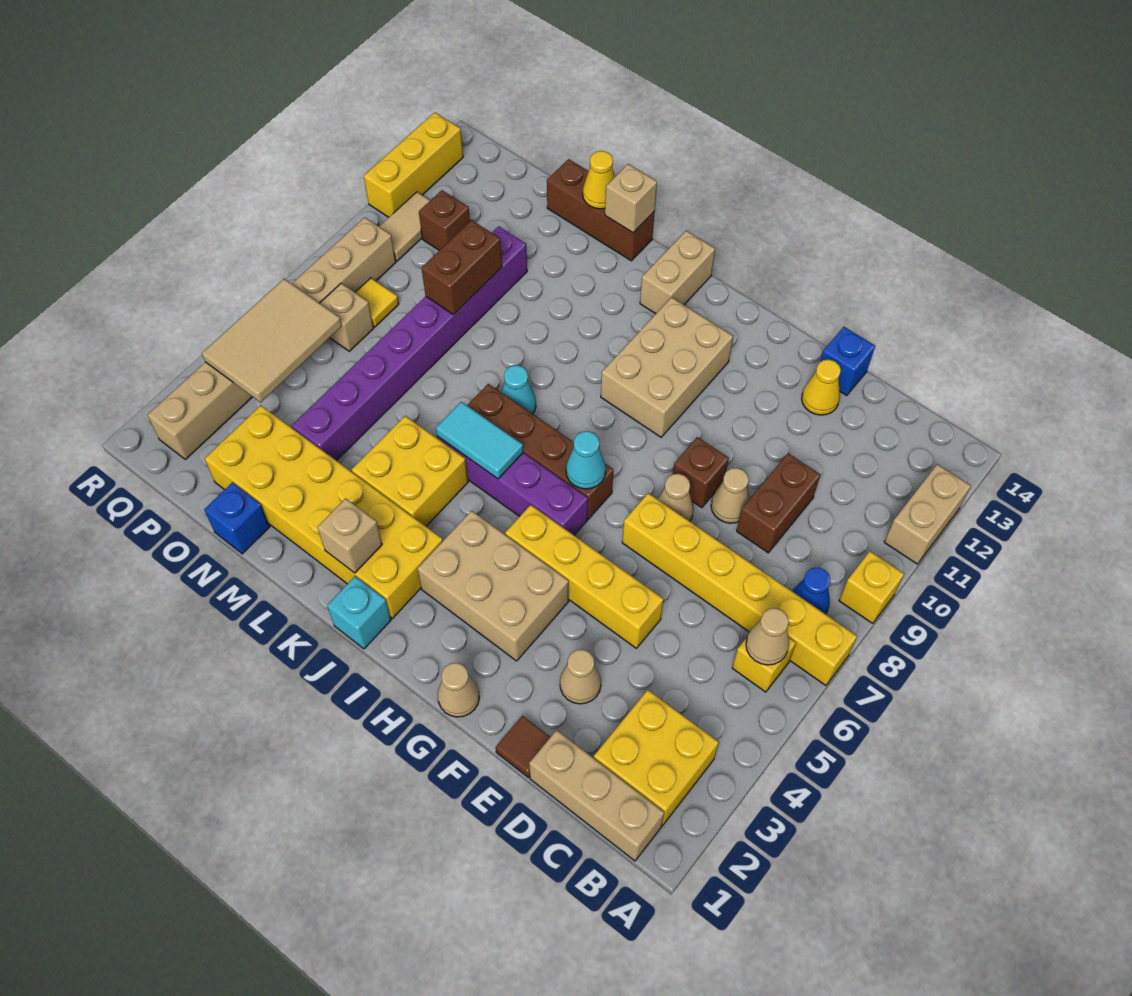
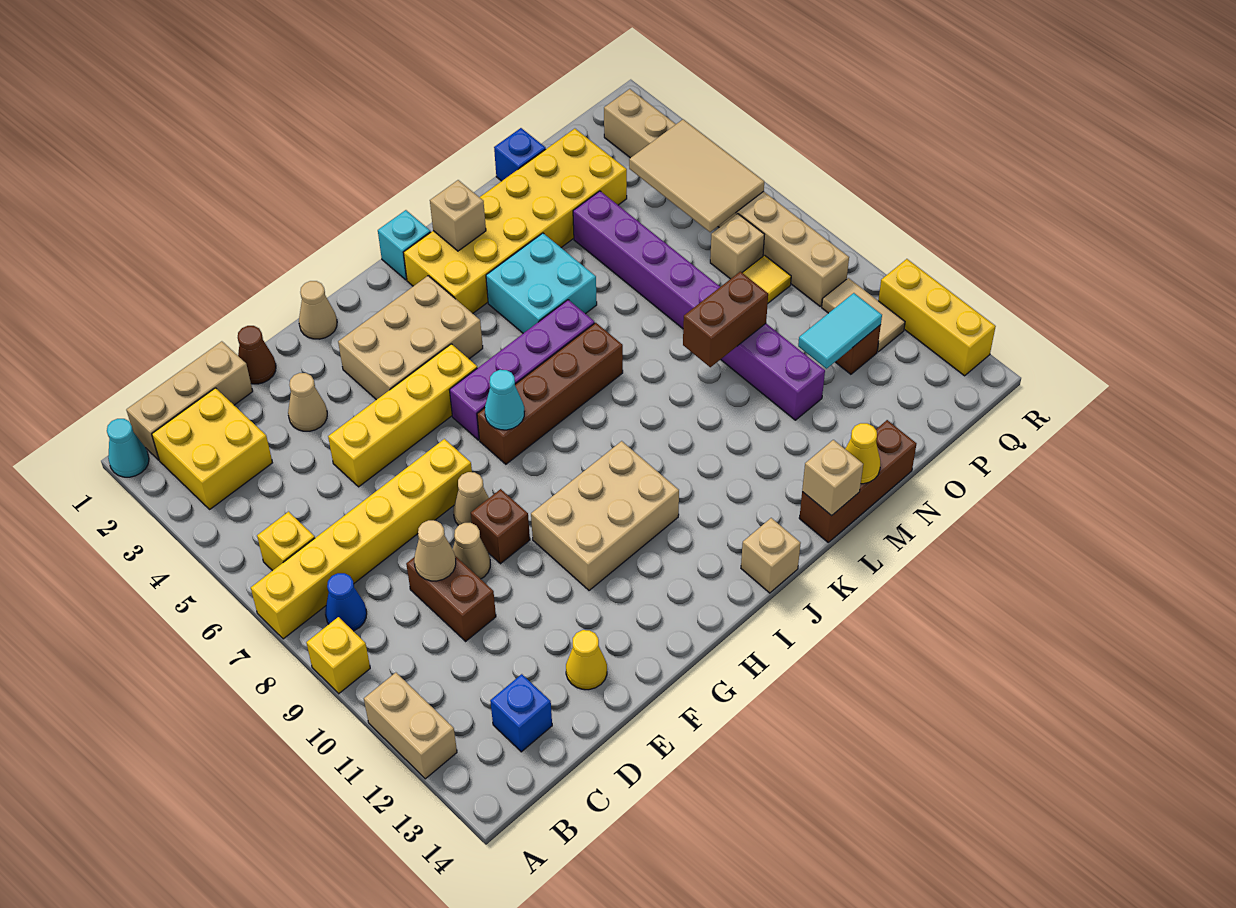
tan cone B6 level 2 -> tan cone D9 level 2
brown tile E1 level 1 -> brown cone E1 level 1
blue brick E14 level 1 -> blue brick C13 level 1
tan brick H10:I12 level 1 -> tan brick G10:I11 level 1
cyan tile J6:K6 level 2 -> cyan tile O11:P11 level 2
tan brick J13:J14 level 1 -> tan brick J14 level 1
yellow brick K4:L5 level 1 -> cyan brick K4:L5 level 1
cyan cone K8 level 1 -> cyan cone A1 level 1
brown brick N9:N10 level 2 -> brown brick M9:N9 level 2

